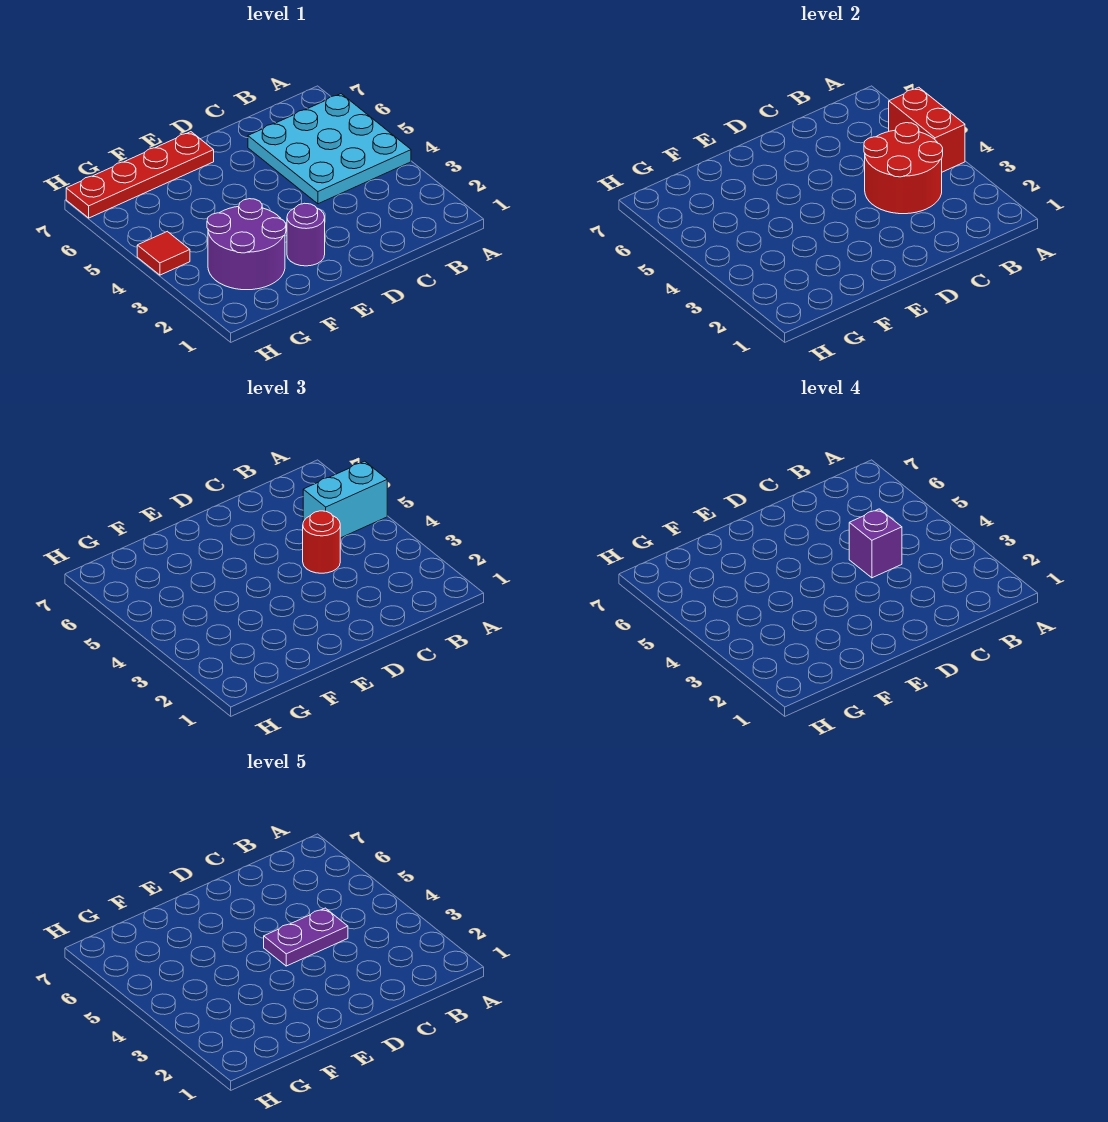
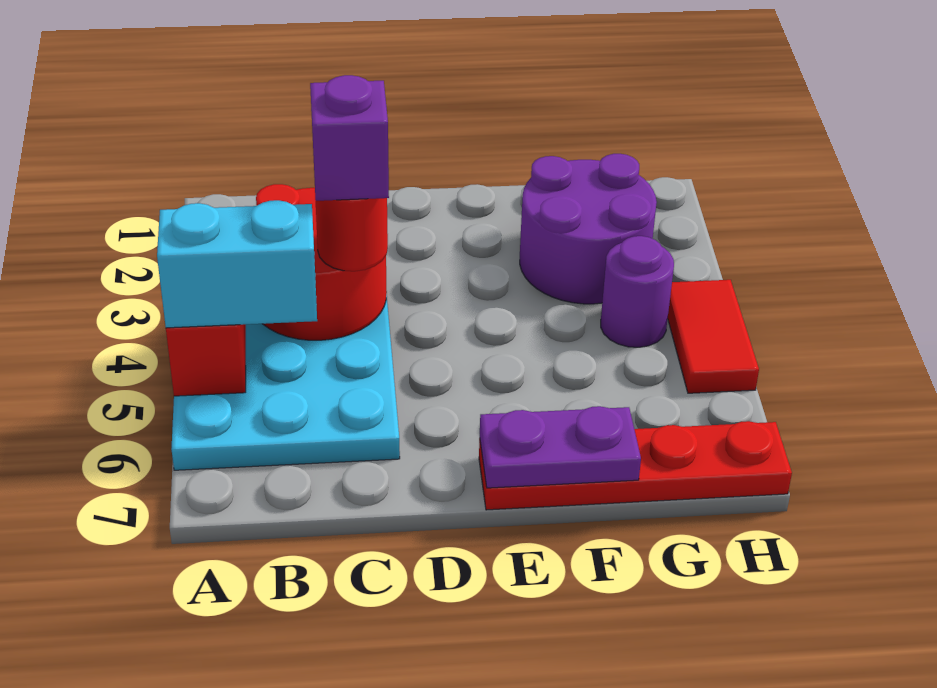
purple plate C4:D4 level 5 -> purple plate E7:F7 level 2
purple round brick E2 level 1 -> purple round brick G4 level 1
red tile H4 level 1 -> red tile H4:H5 level 1

